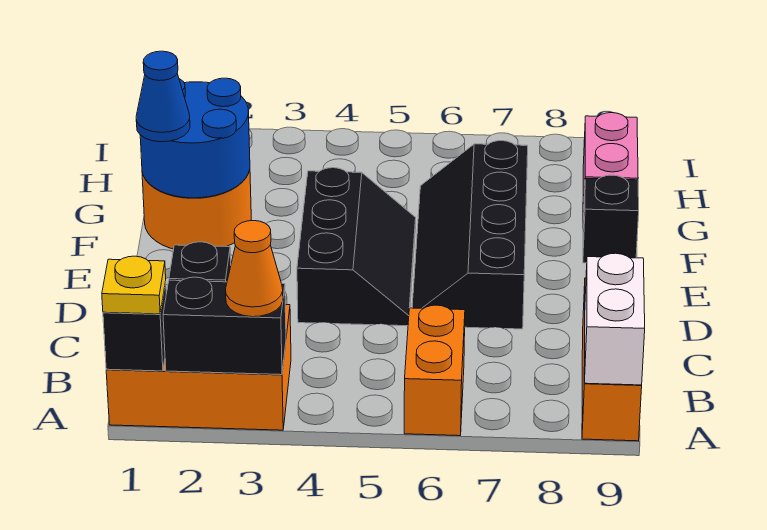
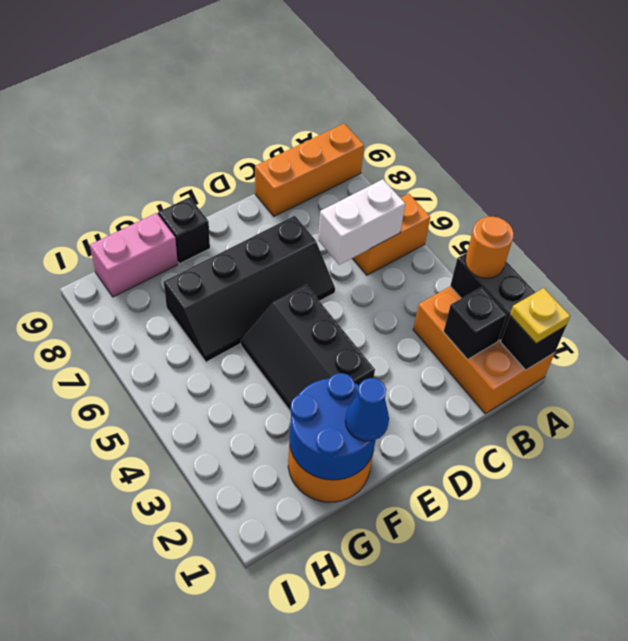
orange cone A3 level 3 -> orange round brick A3 level 3
white brick A9:B9 level 2 -> white brick B6:C6 level 2
black slope D4:F5 level 1 top 4 -> black slope E3:F5 level 1 top E

